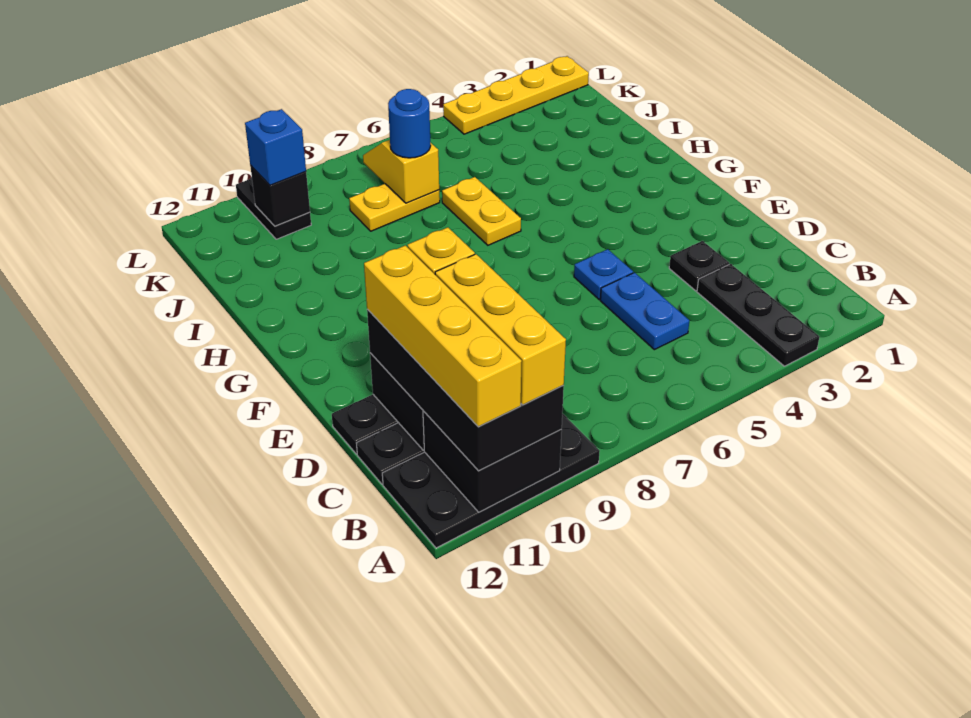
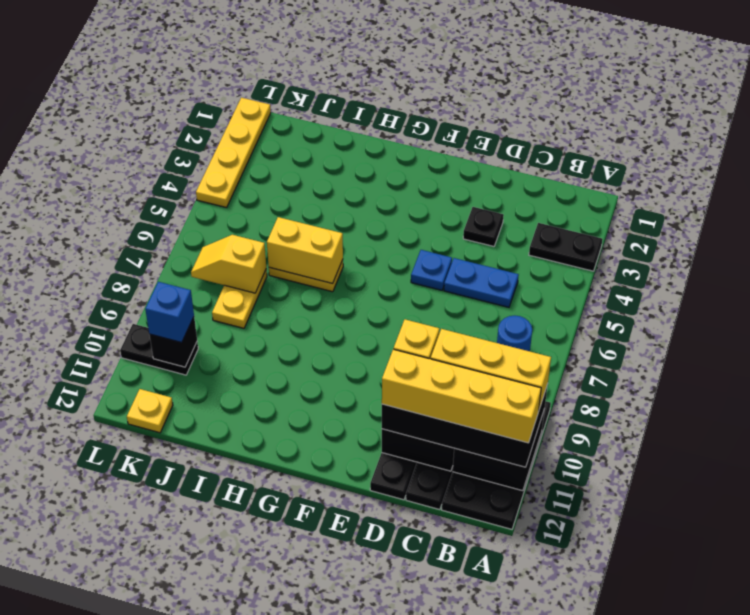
black plate A3:C3 level 1 -> black plate A3:B3 level 1
none -> yellow brick H6:I6 level 2
blue round brick J7 level 3 -> blue round brick B7 level 1
none -> yellow plate K12 level 1

